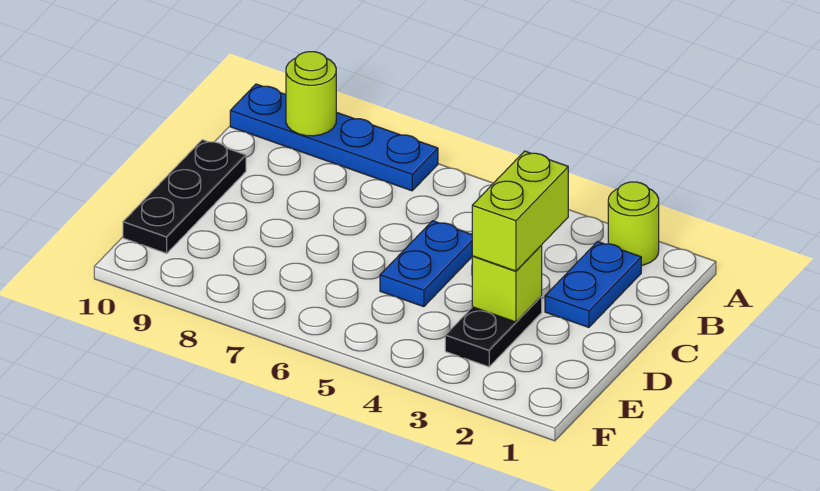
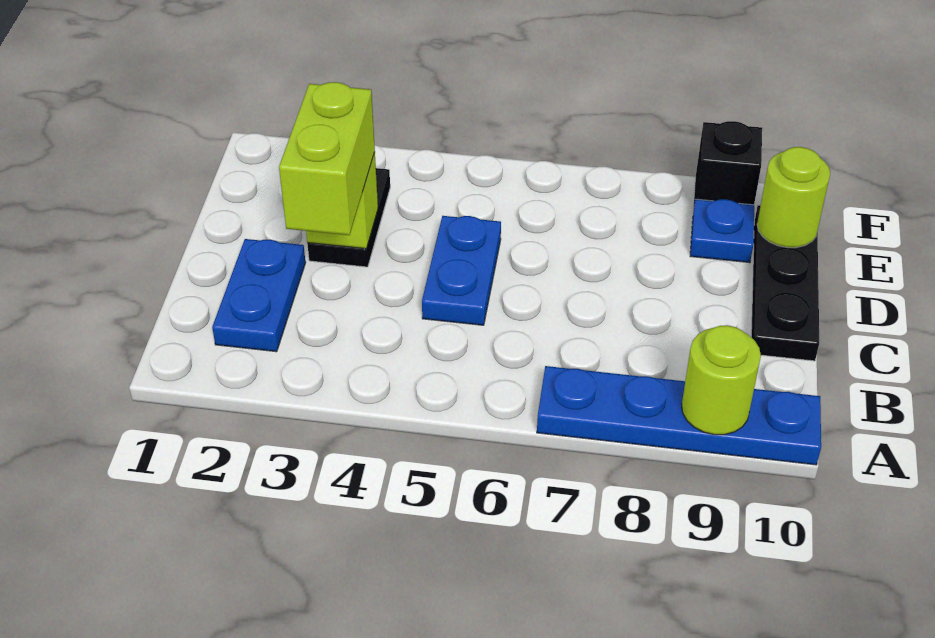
lime round brick A2 level 1 -> lime round brick E10 level 2
none -> blue plate E9 level 1
none -> black brick F9 level 1

